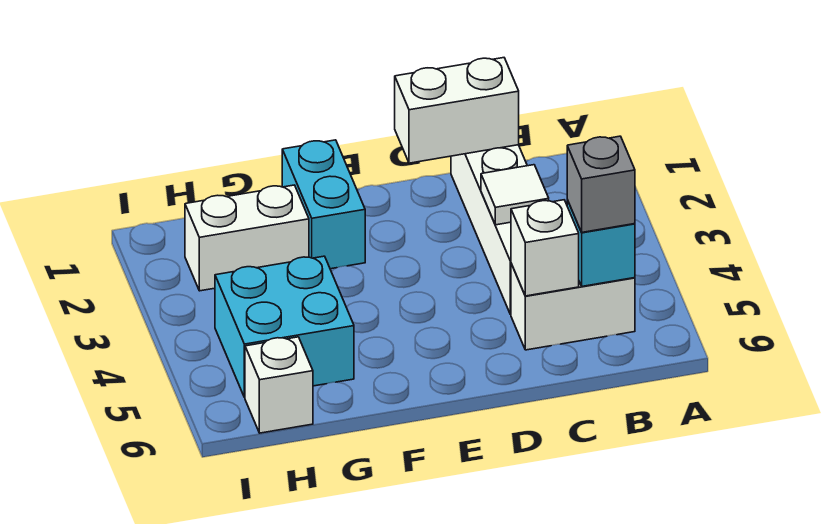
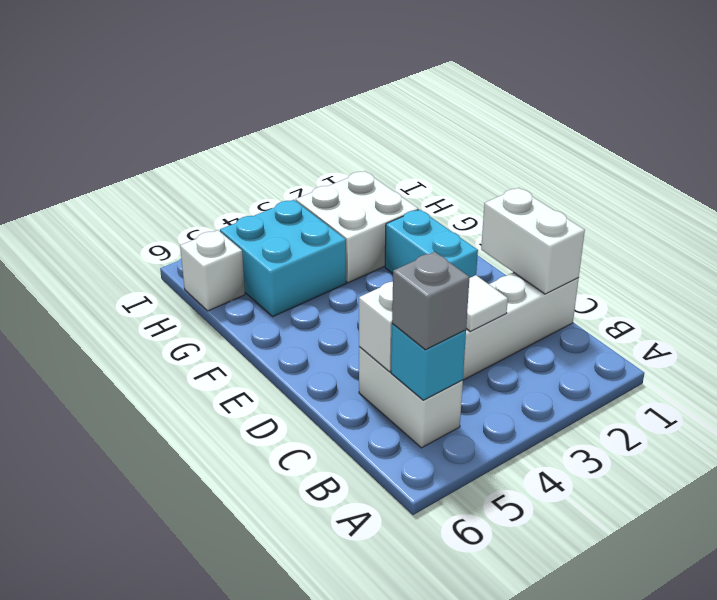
cyan brick F1:F2 level 1 -> cyan brick E2:F2 level 1
white brick G2:H2 level 1 -> white brick G2:H3 level 1

